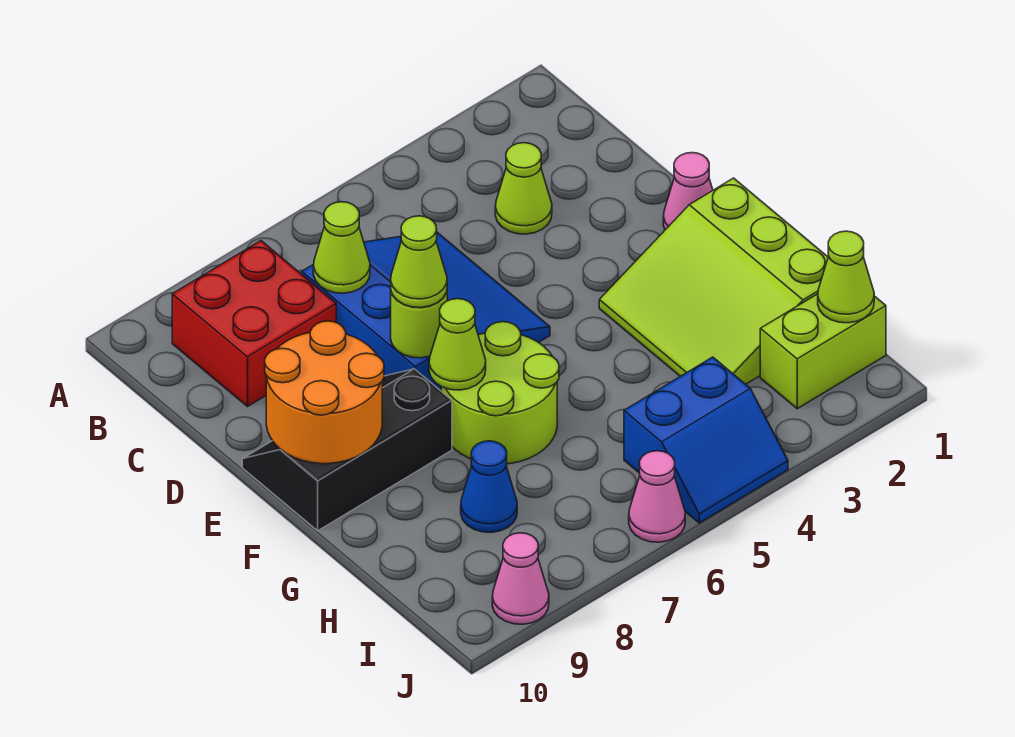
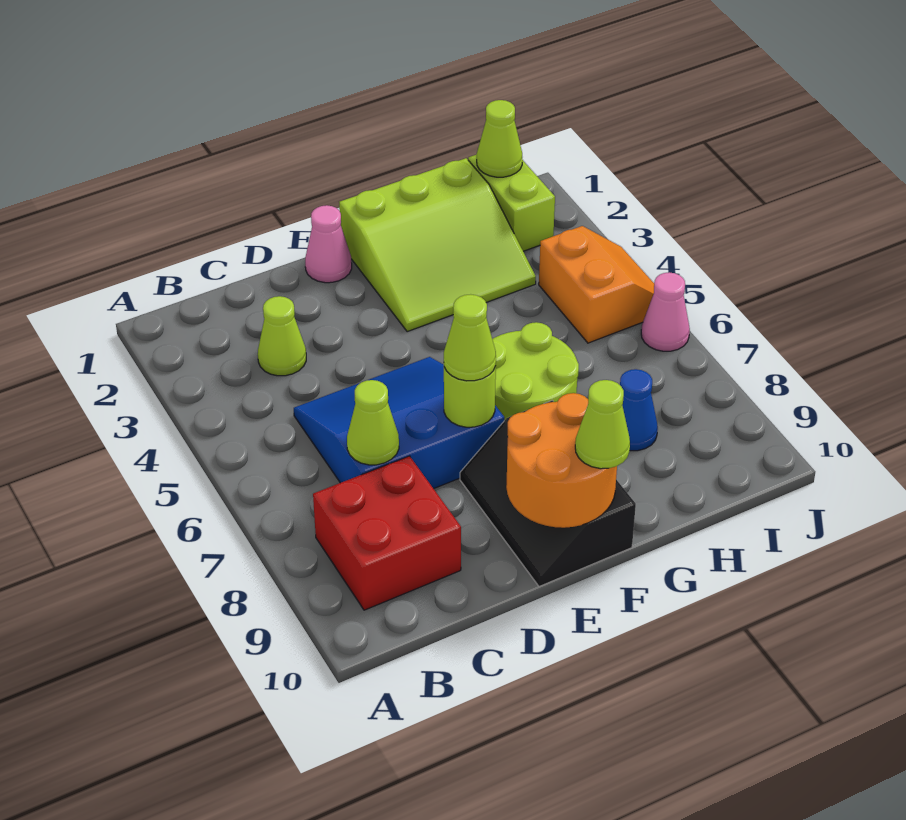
lime cone F7 level 2 -> lime cone F10 level 3
blue slope I4:J5 level 1 top I -> orange slope I4:J5 level 1 top I
pink cone J9 level 1 -> none

